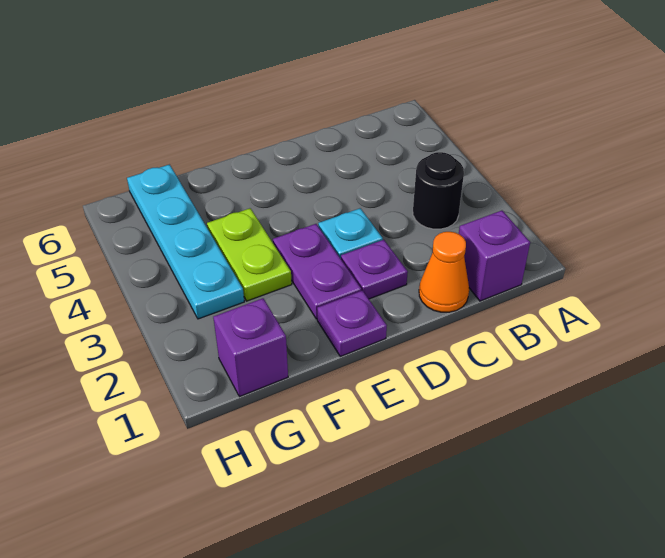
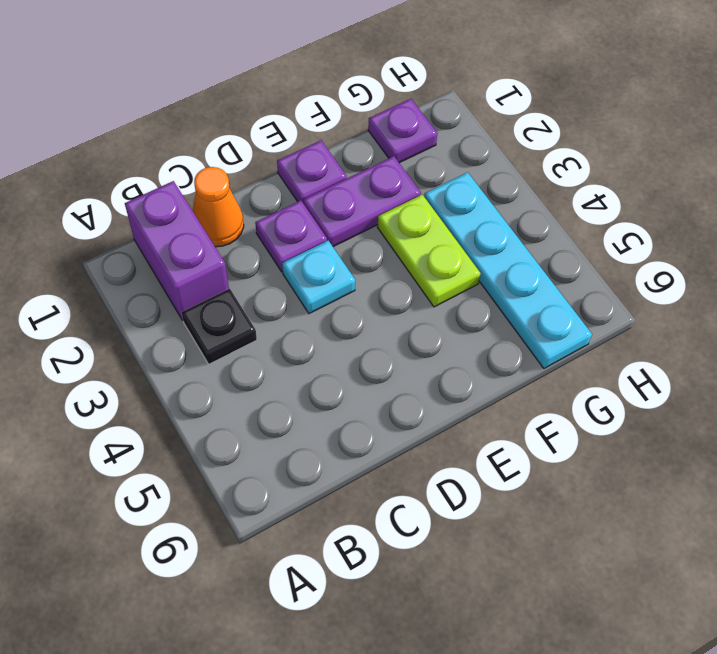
purple brick B1 level 1 -> purple brick B1:B2 level 1
black round brick B3 level 1 -> black plate B3 level 1
purple plate E2:E3 level 1 -> purple plate E2:F2 level 1
purple brick G1 level 1 -> purple plate G1 level 1

